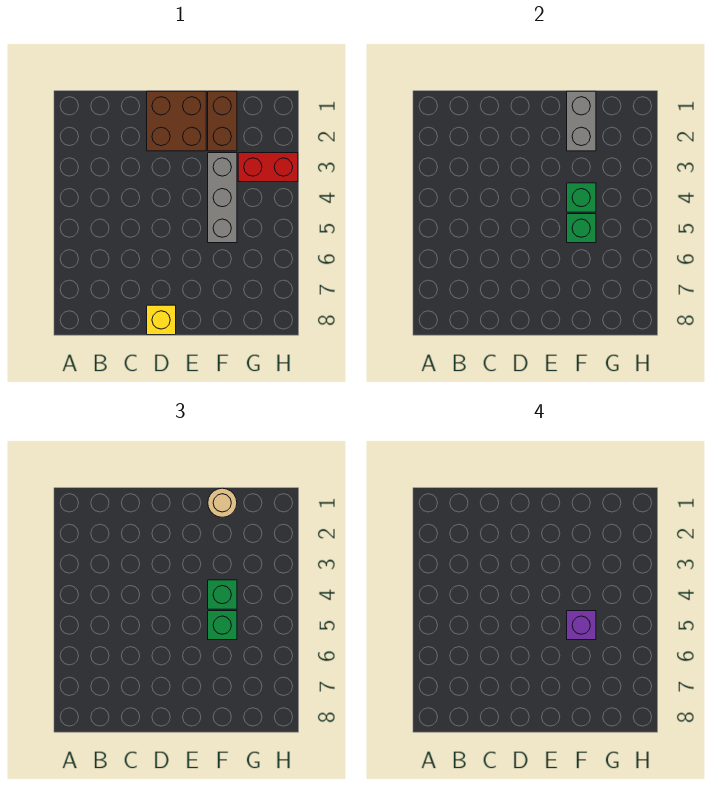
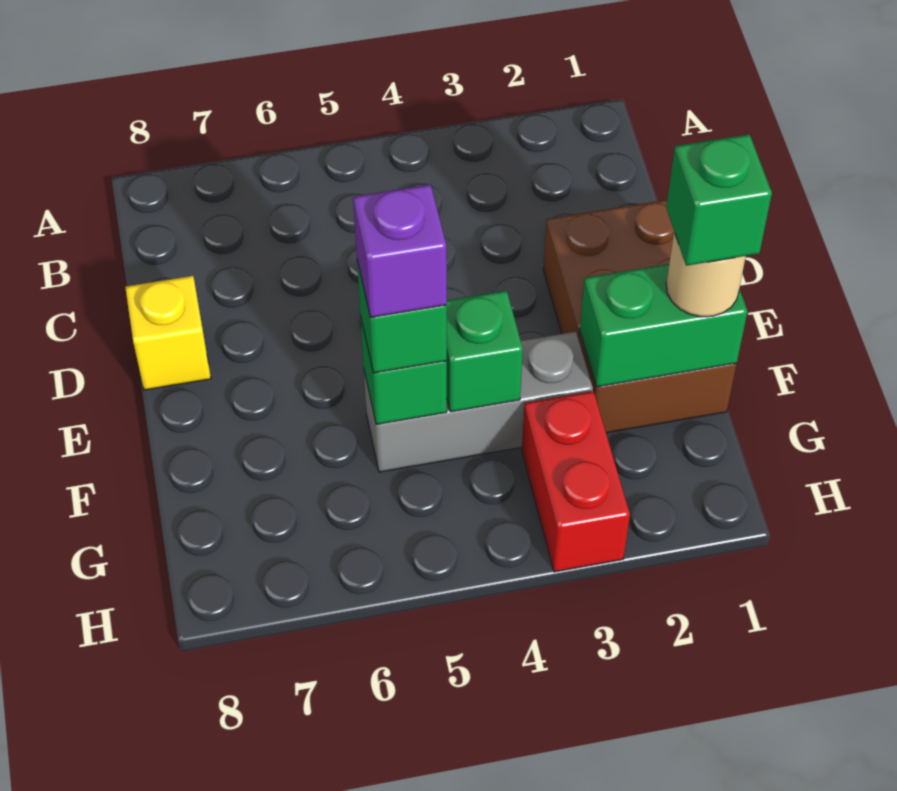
grey brick F1:F2 level 2 -> green brick F1:F2 level 2
green brick F4 level 3 -> green brick F1 level 4

